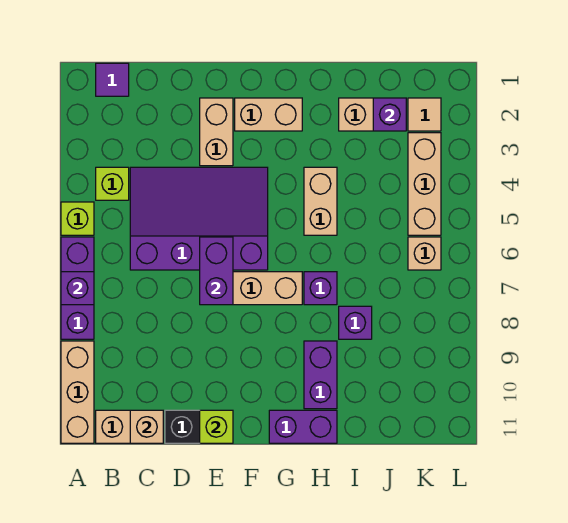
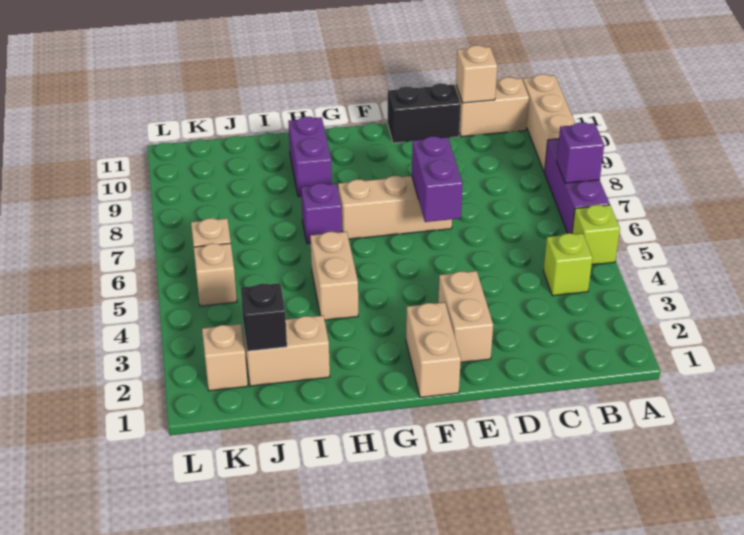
purple tile B1 level 1 -> none
purple slope C4:F6 level 1 top 6 -> none
lime brick E11 level 2 -> none
tan brick F2:G2 level 1 -> tan brick F1:F2 level 1
purple brick G11:H11 level 1 -> none
purple brick I8 level 1 -> none
purple brick J2 level 2 -> black brick J2 level 2
tan tile K2 level 1 -> tan brick K2 level 1
tan brick K3:K5 level 1 -> tan brick K5 level 1

